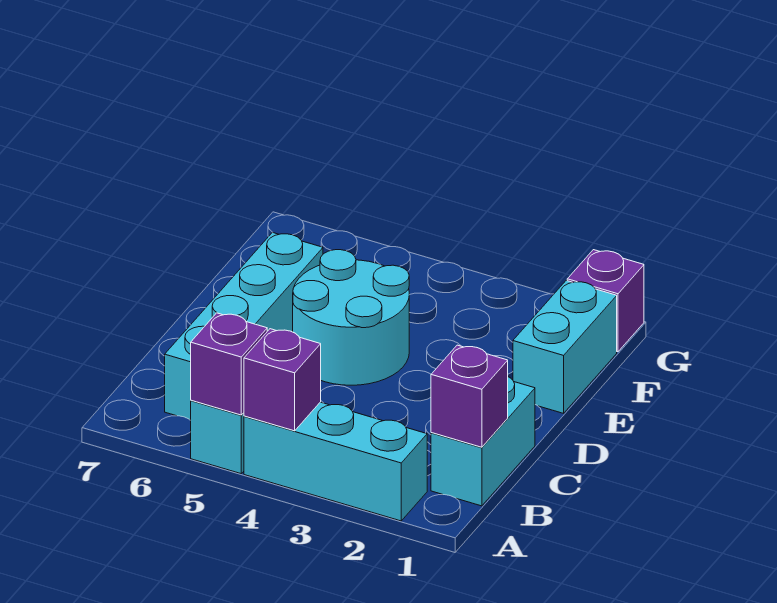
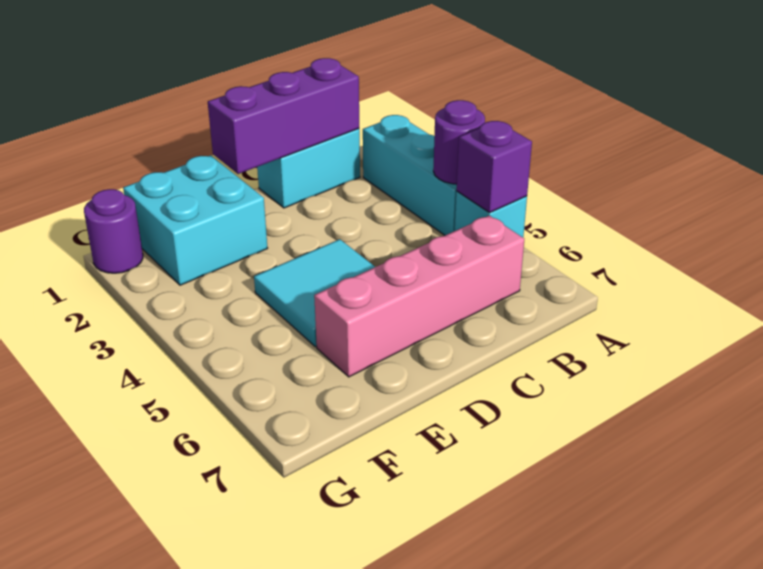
purple brick A4 level 2 -> purple round brick A4 level 2
purple brick B1 level 2 -> purple brick B1:D1 level 2
cyan brick B6:E6 level 1 -> pink brick B6:E6 level 1
cyan round brick D4:E5 level 1 -> cyan tile D4:E5 level 1
cyan brick E1:F1 level 1 -> cyan brick E1:F2 level 1
purple brick G1 level 1 -> purple round brick G1 level 1

